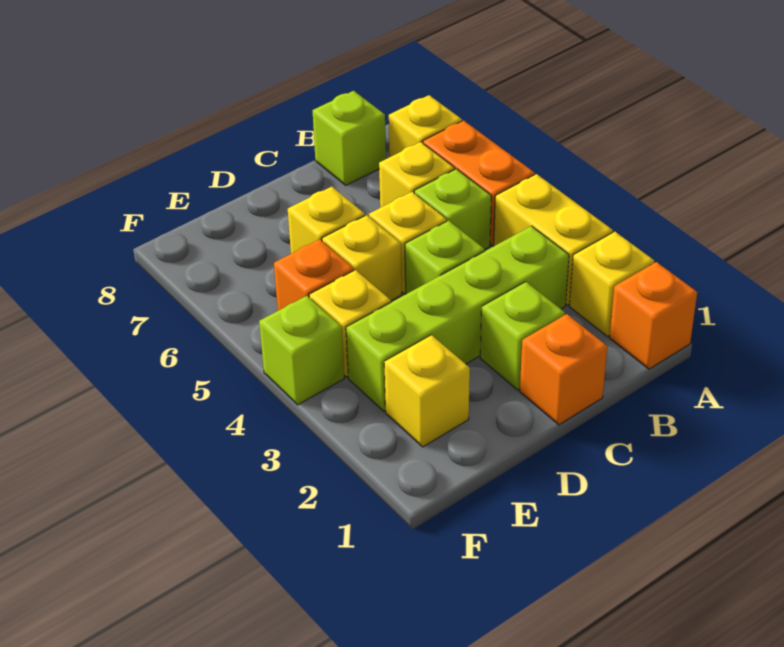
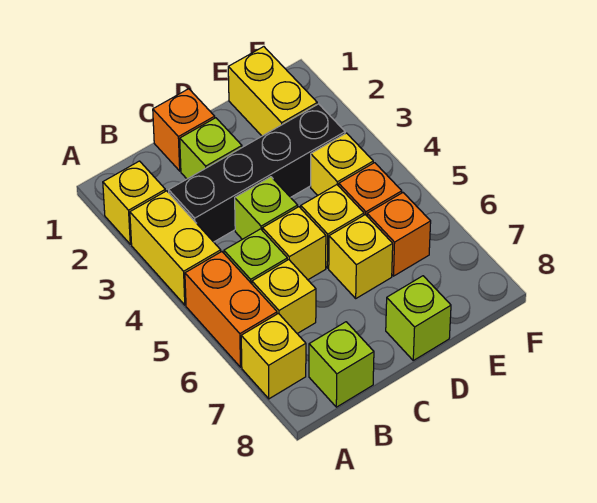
orange brick A1 level 1 -> orange brick E6 level 1
lime brick B3:E3 level 1 -> black brick B3:E3 level 1
yellow brick E2 level 1 -> yellow brick E1:E2 level 1
lime brick F4 level 1 -> lime brick D8 level 1

